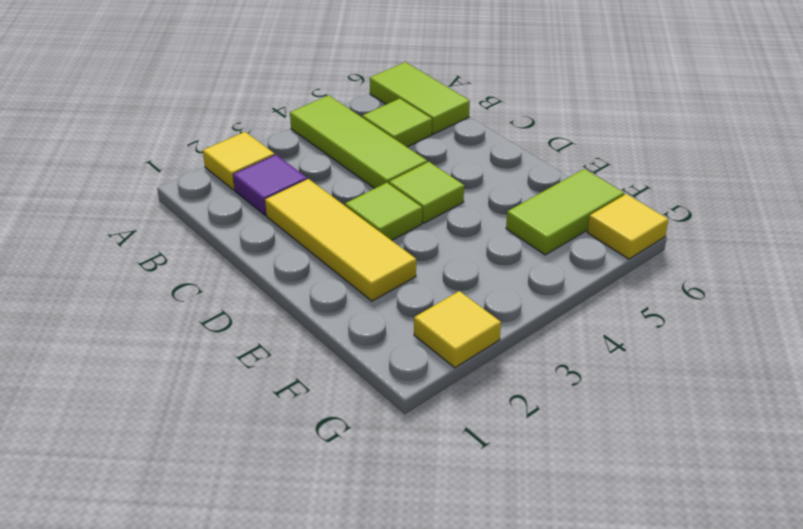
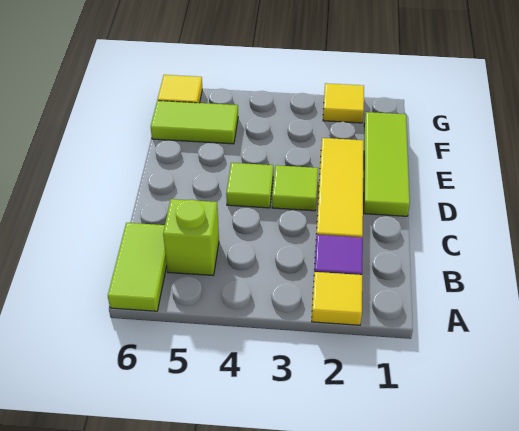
lime tile A4:C4 level 1 -> lime tile D1:F1 level 1
lime tile B5 level 1 -> lime brick B5 level 1

